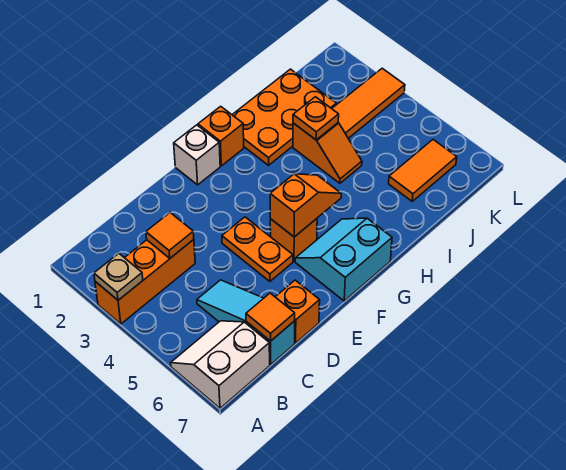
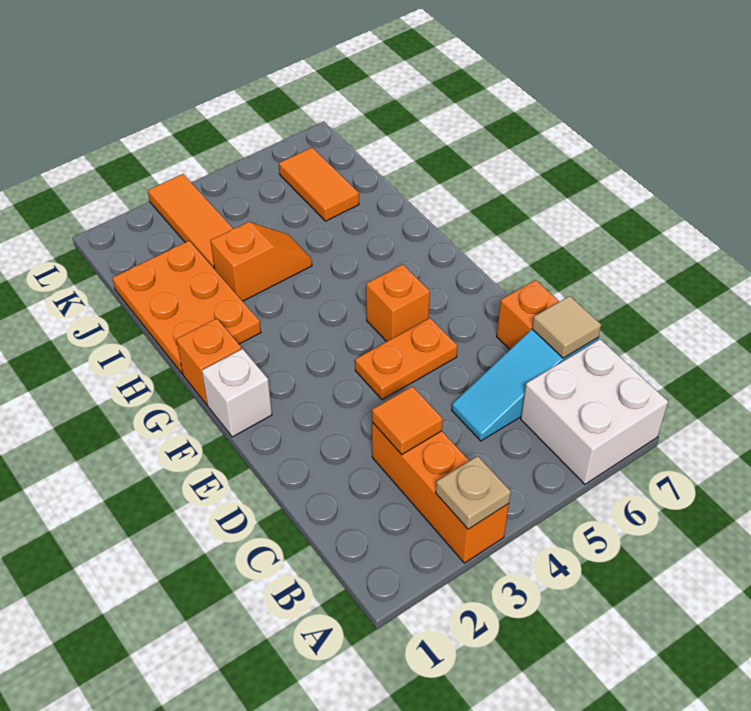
white slope A6:B7 level 1 top 7 -> white brick A6:B7 level 1
orange tile C7 level 2 -> tan tile C7 level 2
orange slope F5:G5 level 2 top F -> none
cyan slope F6:G7 level 1 top 7 -> none
orange plate I3 level 2 -> none

